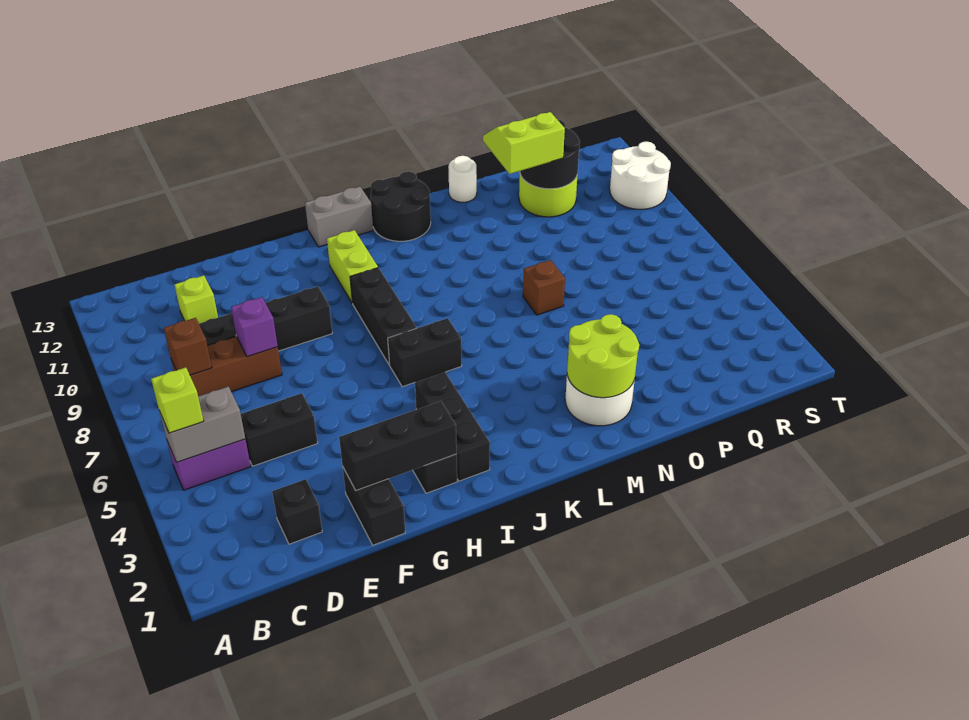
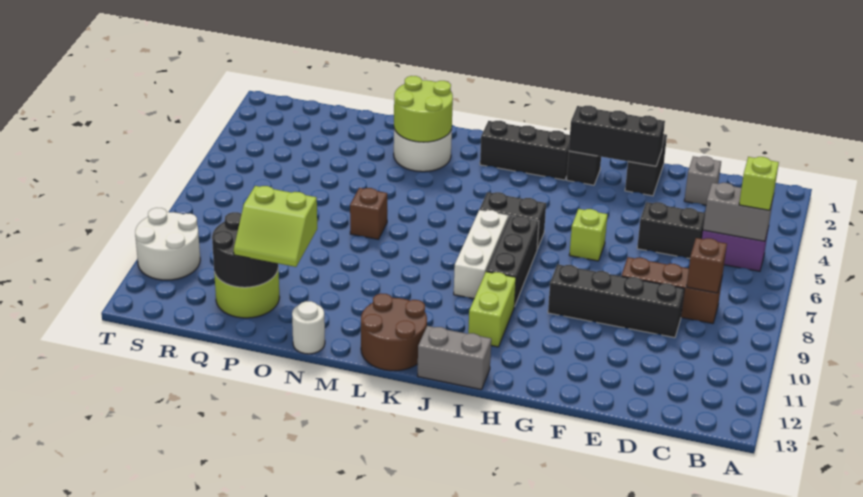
black brick D2 level 1 -> grey brick D2 level 1
lime brick D11 level 1 -> lime brick G6 level 1
purple brick E8 level 2 -> none
black brick I2:I4 level 1 -> black brick I2:K2 level 1
none -> white brick J7:J9 level 1
black round brick K12:L13 level 1 -> brown round brick K12:L13 level 1

